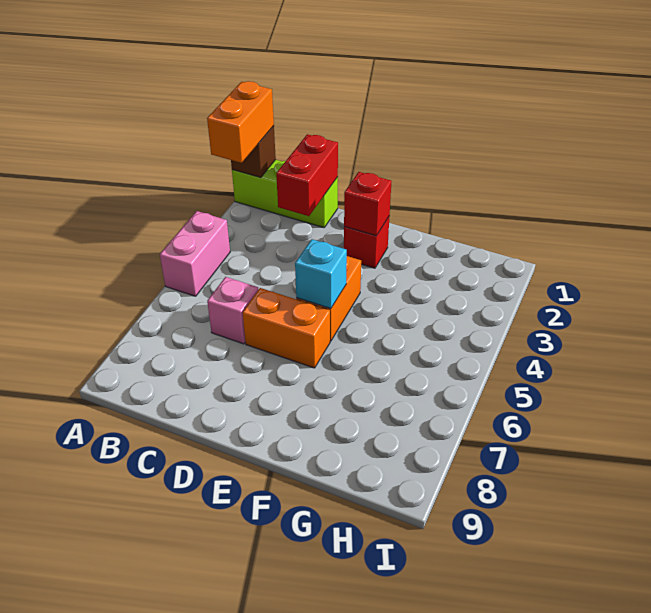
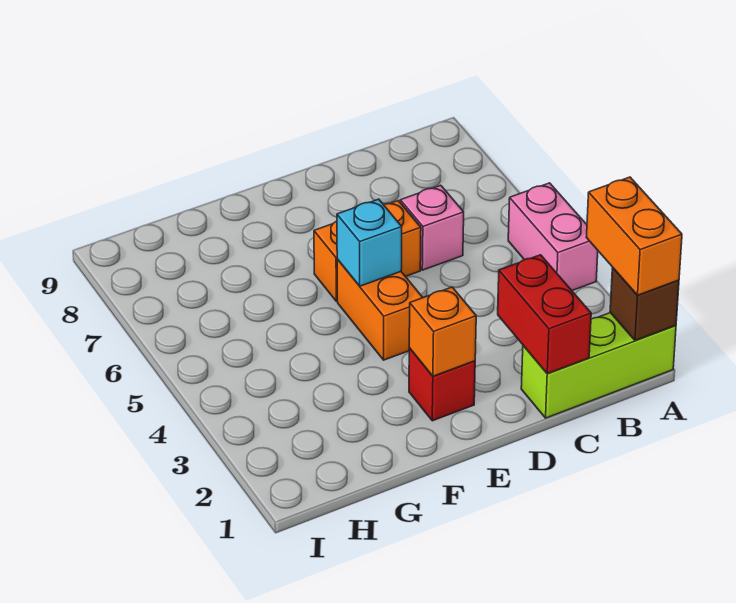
red brick E2 level 2 -> orange brick E2 level 2

